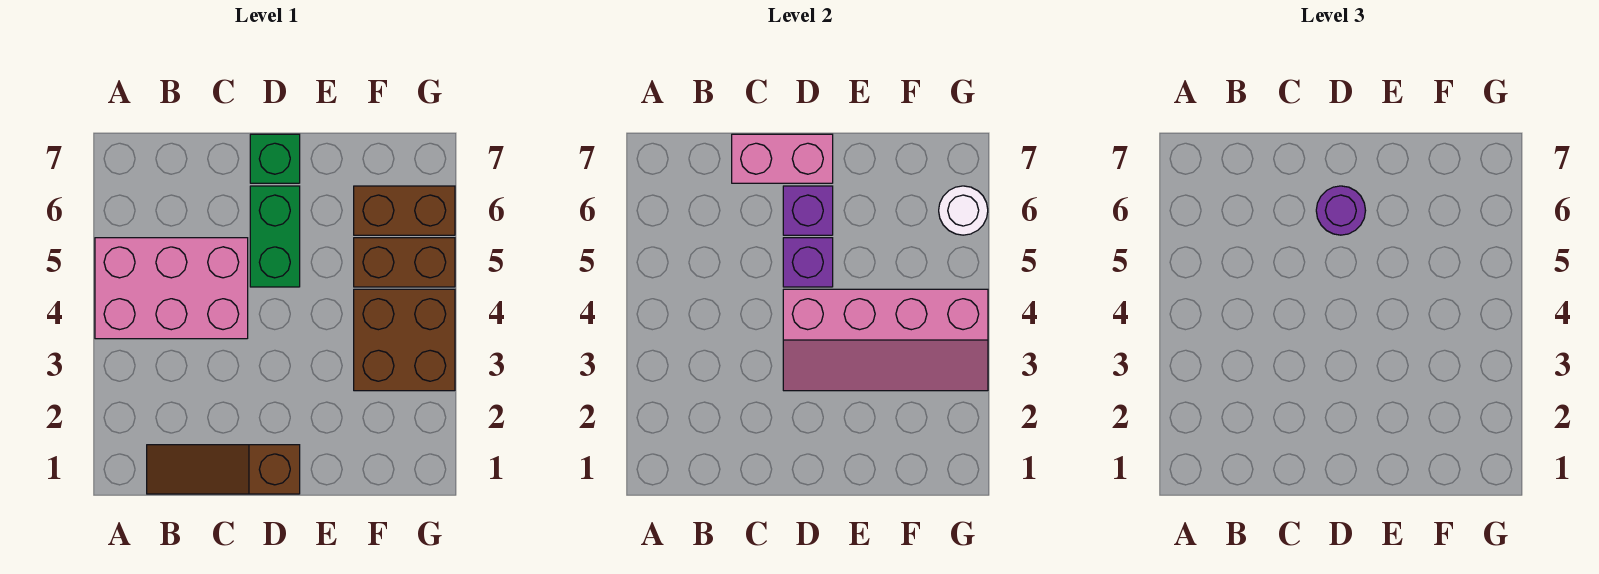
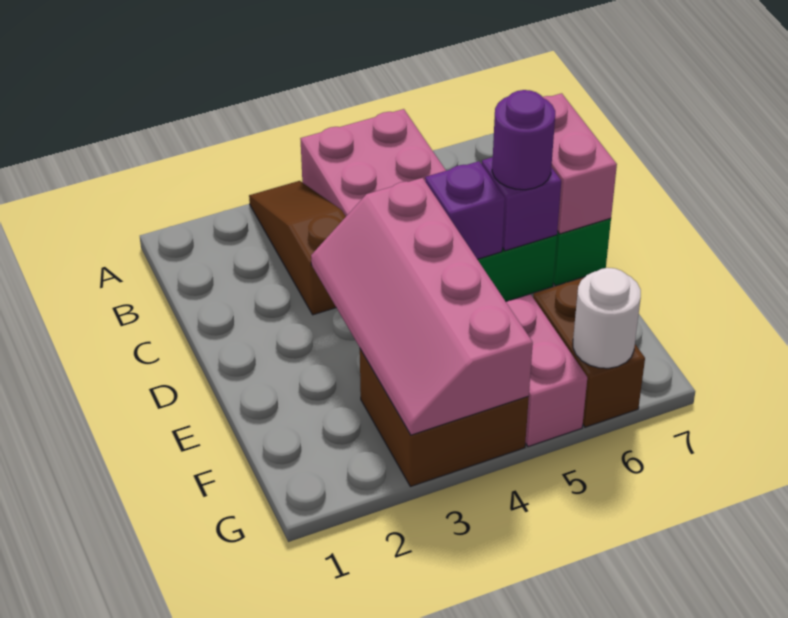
brown slope B1:D1 level 1 top D -> brown slope A3:C3 level 1 top C
brown brick F5:G5 level 1 -> pink brick F5:G5 level 1

